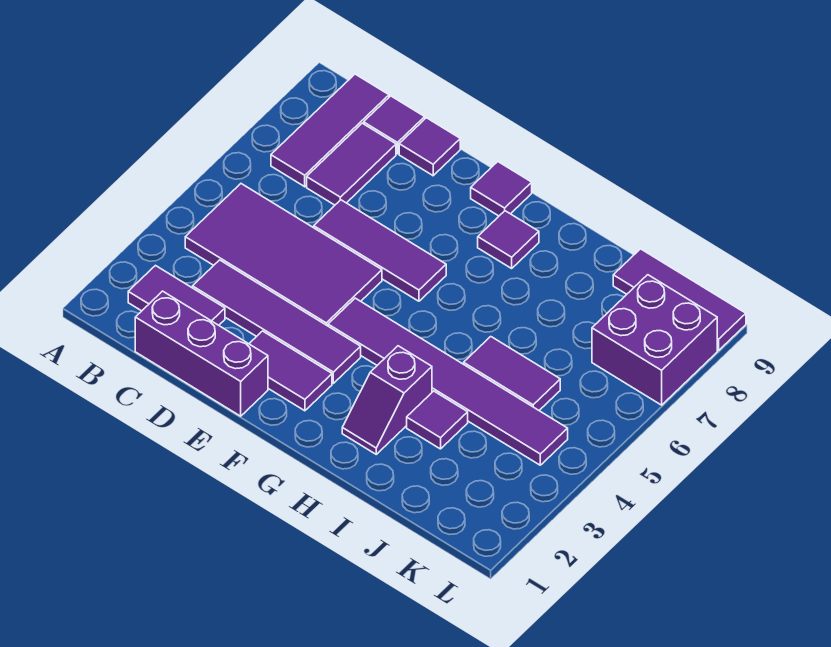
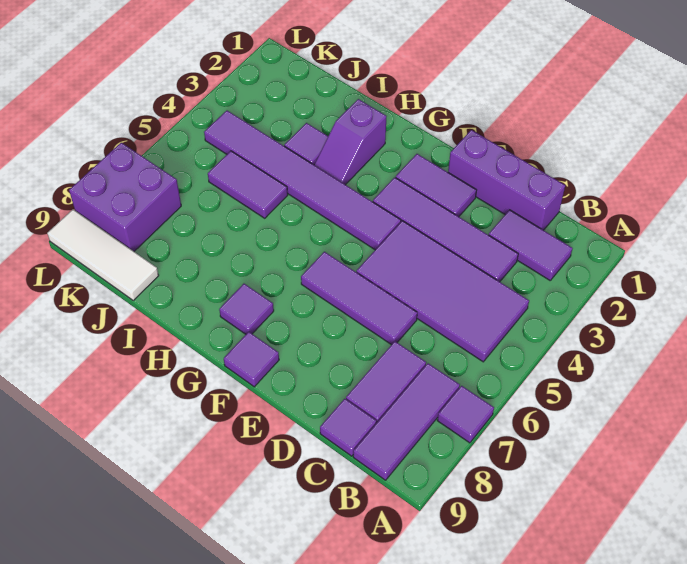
purple tile D9 level 1 -> purple tile A7 level 1
purple slope H2:H3 level 1 top 3 -> purple slope H2:H3 level 1 top 2
purple tile J9:L9 level 1 -> white tile J9:L9 level 1

